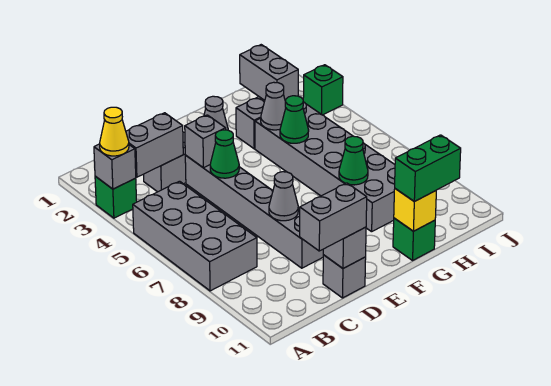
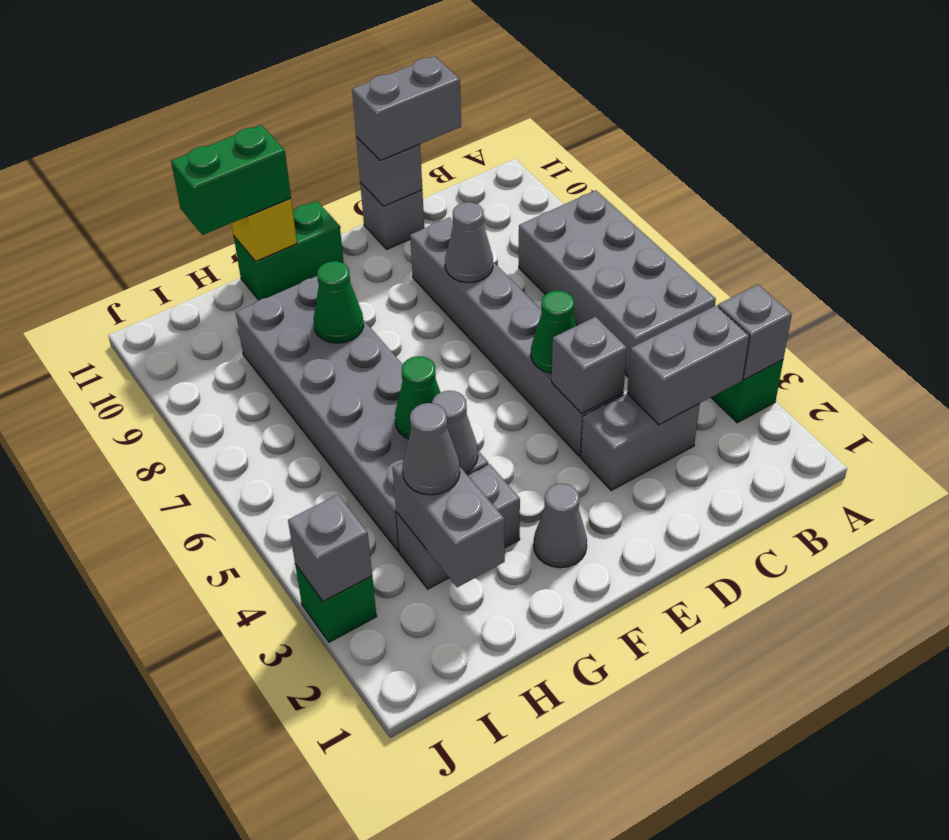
yellow cone A3 level 3 -> none
green brick G11 level 1 -> green brick F11:G11 level 1
none -> grey cone H3 level 3
none -> grey brick J3 level 2

